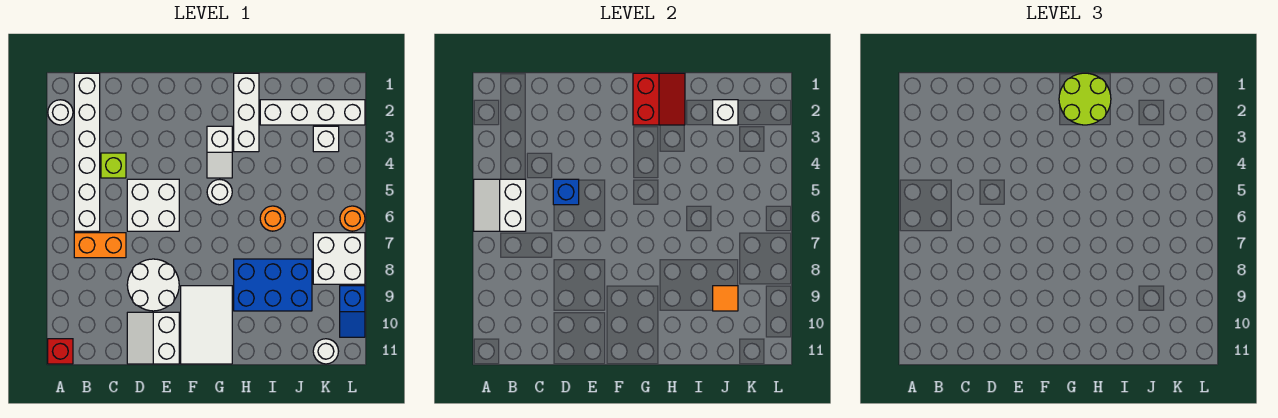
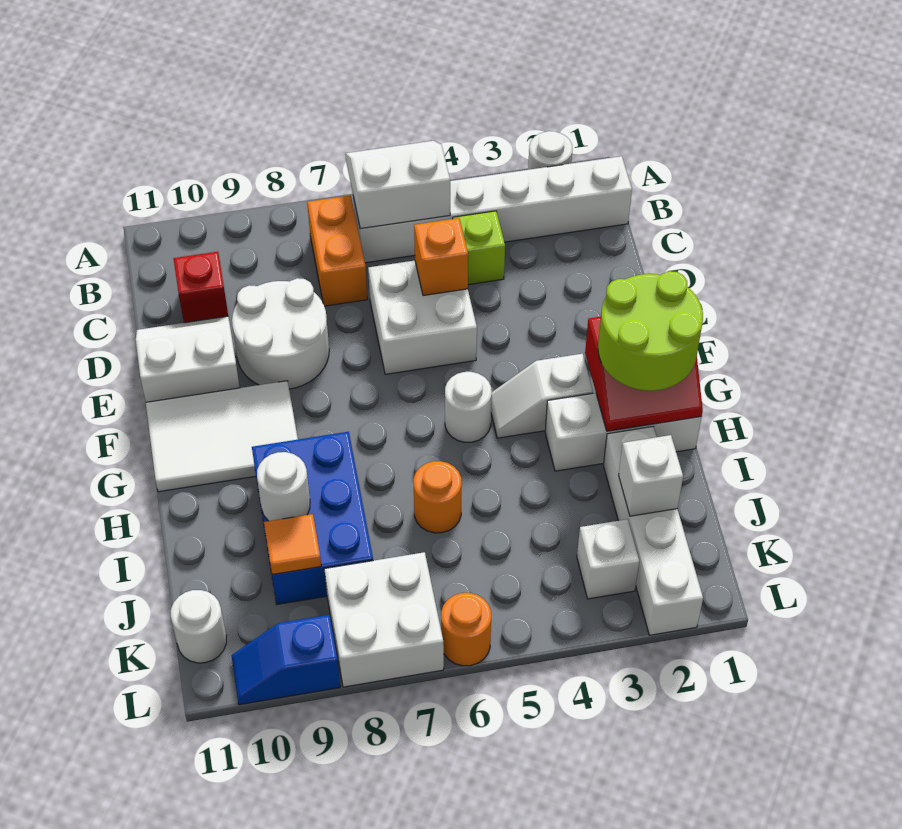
red brick A11 level 1 -> red brick C10 level 1
blue brick D5 level 2 -> orange brick D5 level 2
none -> white round brick I9 level 2

